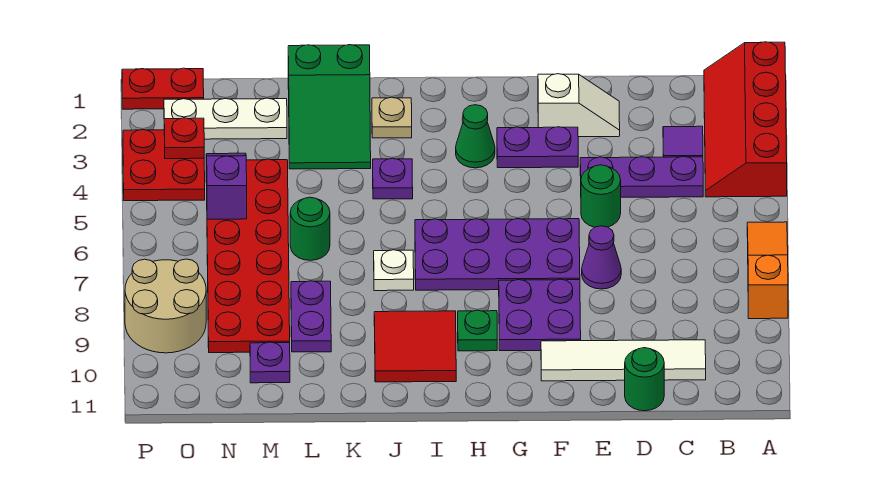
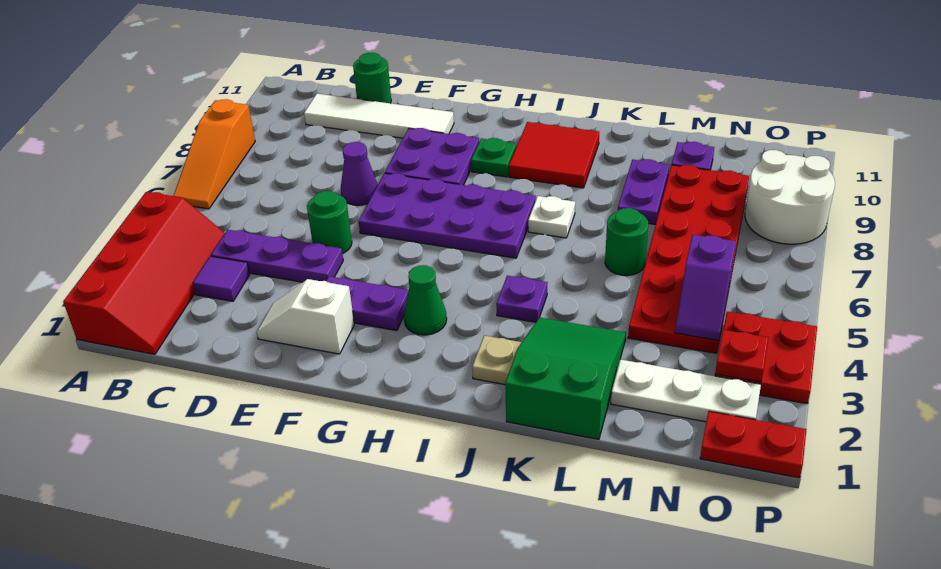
tan round brick O8:P9 level 1 -> white round brick O8:P9 level 1

